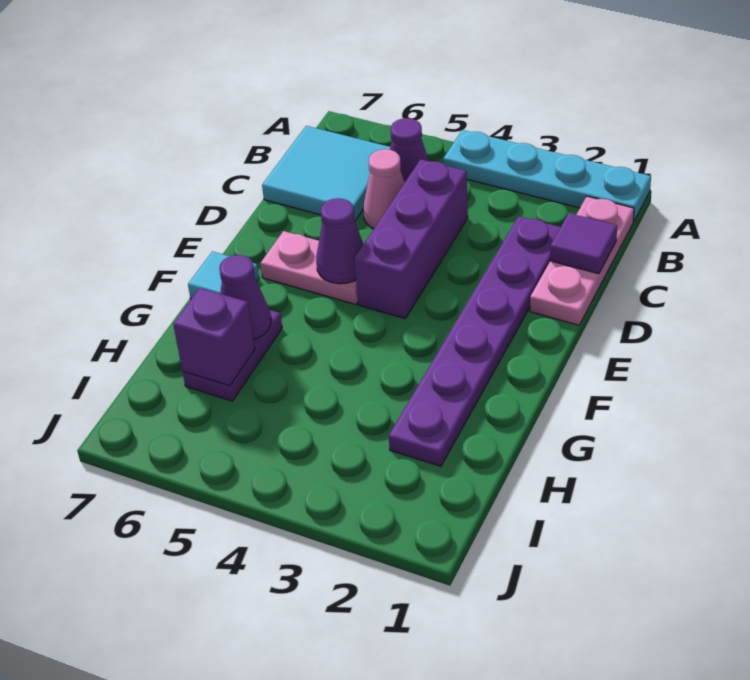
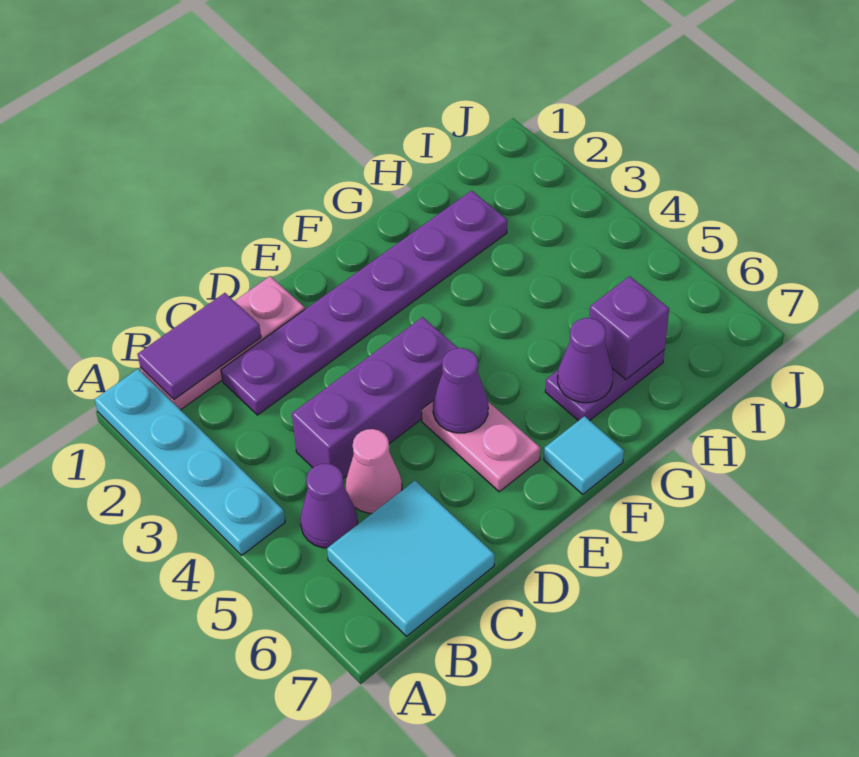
purple tile C1 level 2 -> purple tile B1:C1 level 2

